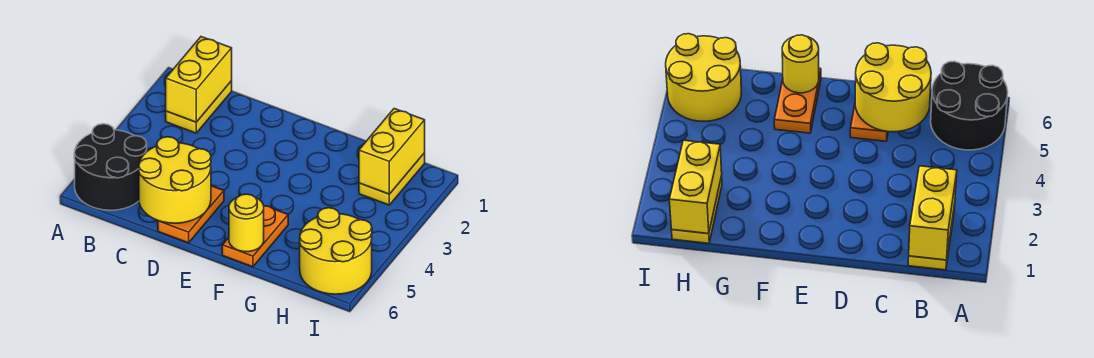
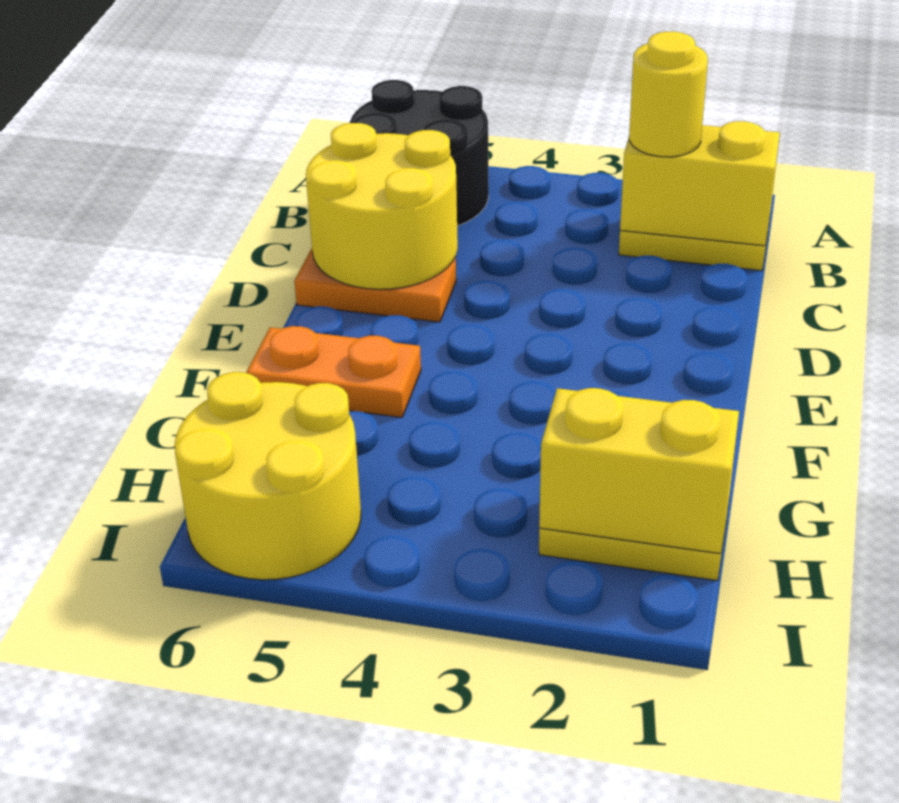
yellow round brick F6 level 2 -> yellow round brick B2 level 3

